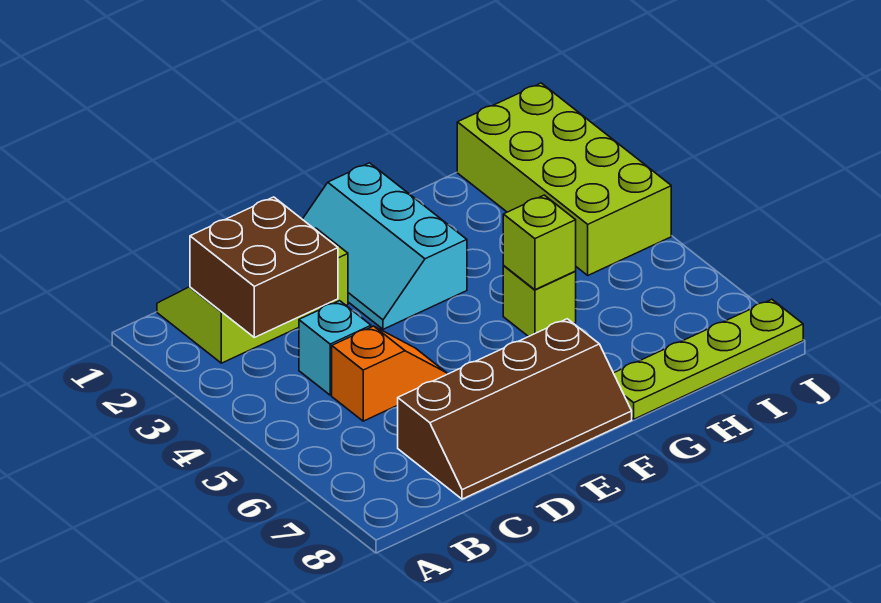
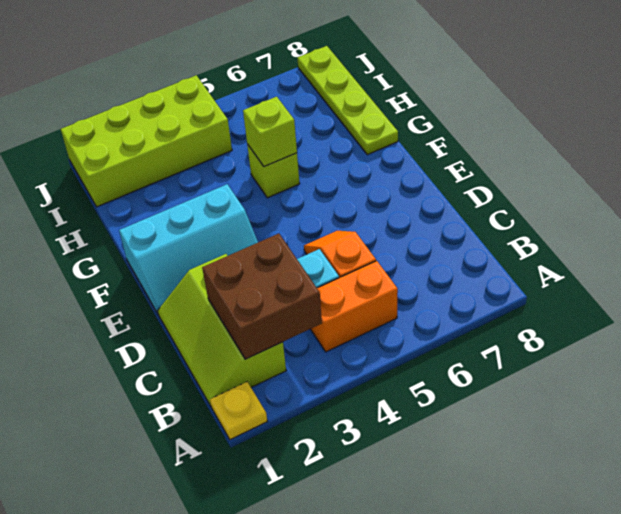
none -> yellow plate A1 level 1
none -> orange brick B4:B5 level 1
brown slope C7:F8 level 1 top 7 -> none

